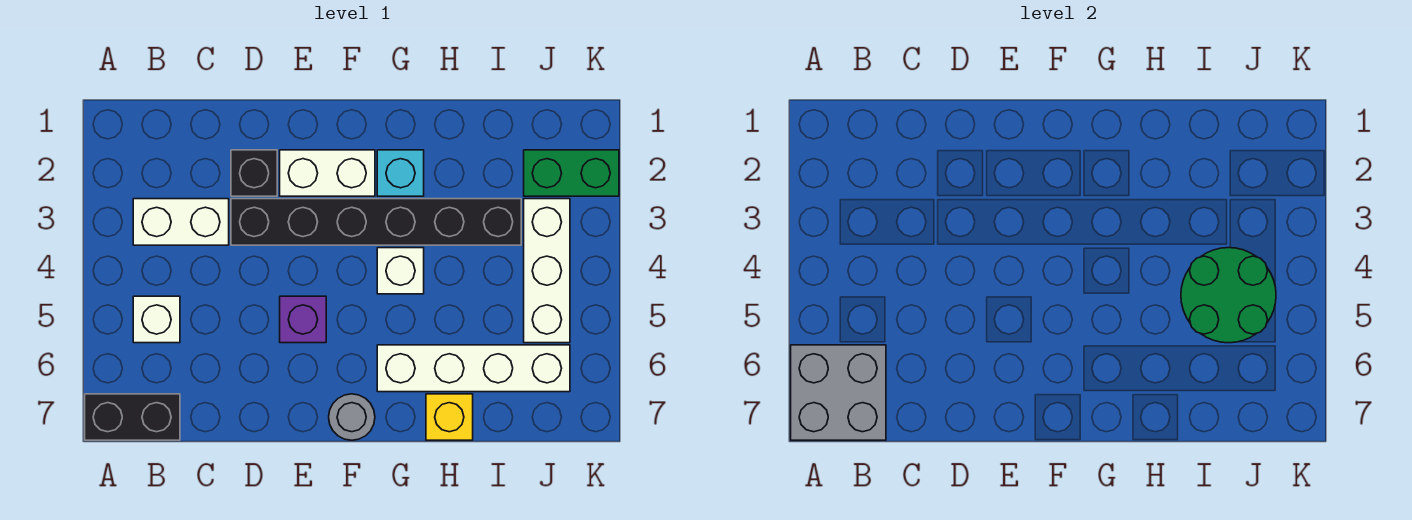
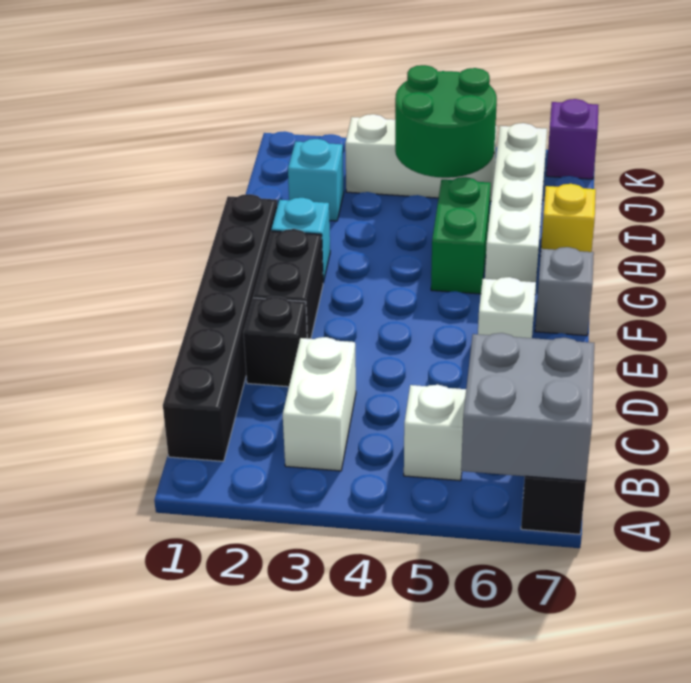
black brick D3:I3 level 1 -> black brick B1:G1 level 1
white brick E2:F2 level 1 -> black brick E2:F2 level 1
purple brick E5 level 1 -> purple brick K7 level 1
grey round brick F7 level 1 -> grey brick F7 level 1
white brick G4 level 1 -> white brick E6 level 1
none -> cyan brick I2 level 1
green brick J2:K2 level 1 -> green brick G5:H5 level 1

